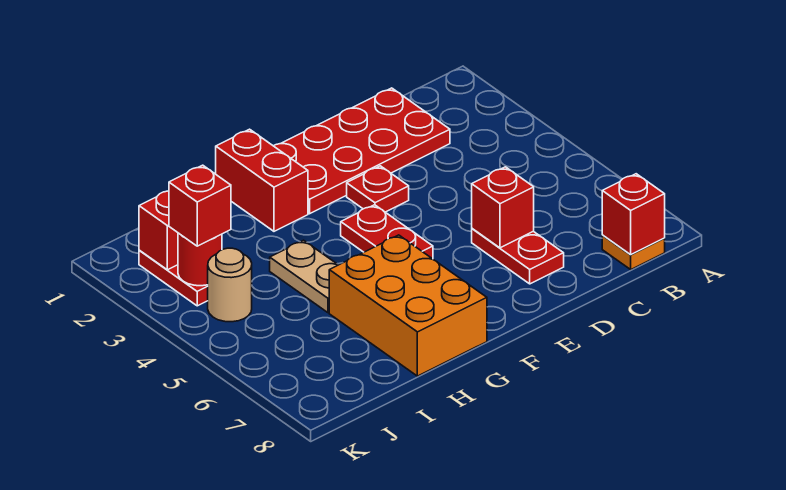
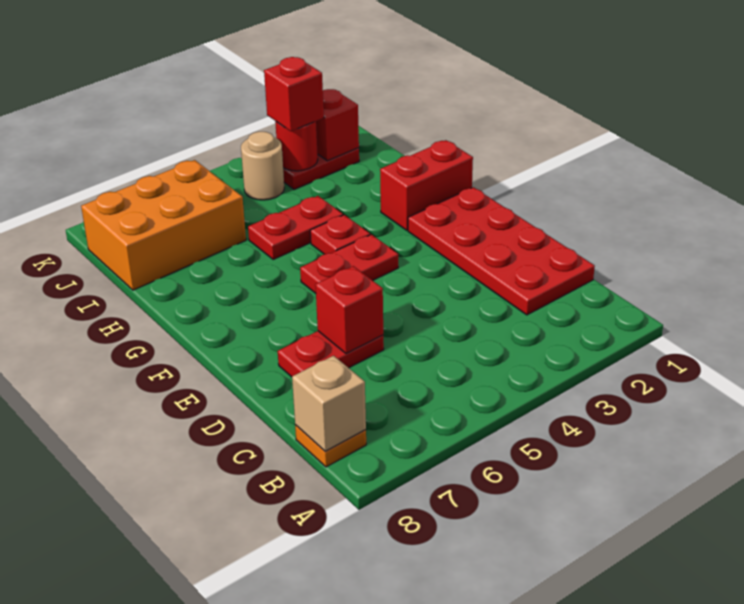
red brick B8 level 2 -> tan brick B8 level 2
red plate E3 level 1 -> red plate G4 level 1
orange brick G6:H8 level 1 -> orange brick I6:J8 level 1
tan plate H4:H5 level 1 -> red plate H4:H5 level 1

